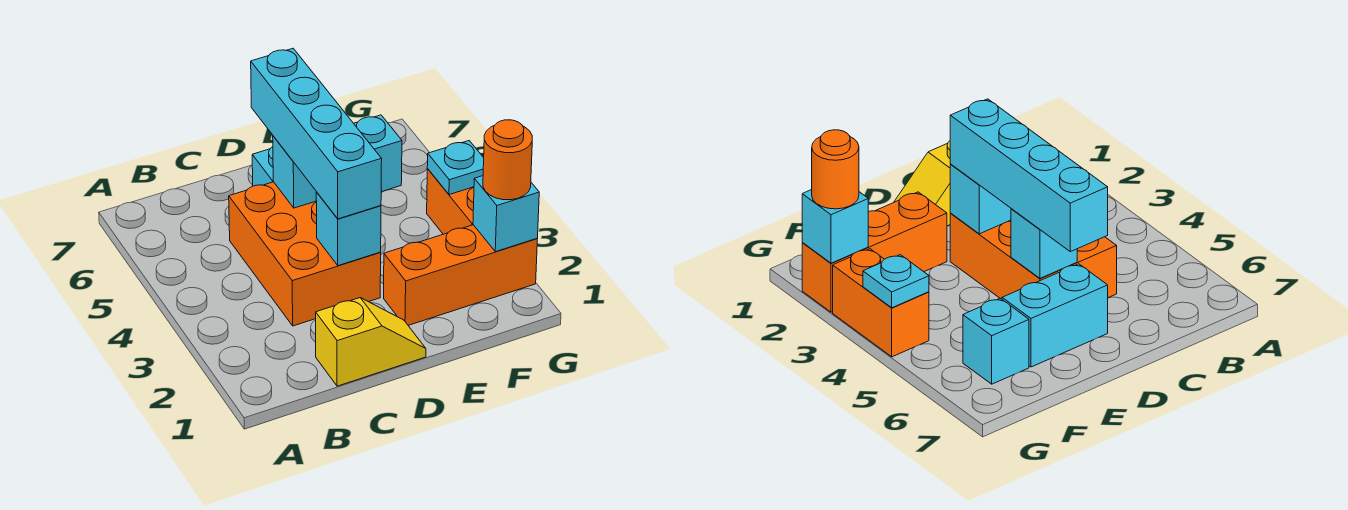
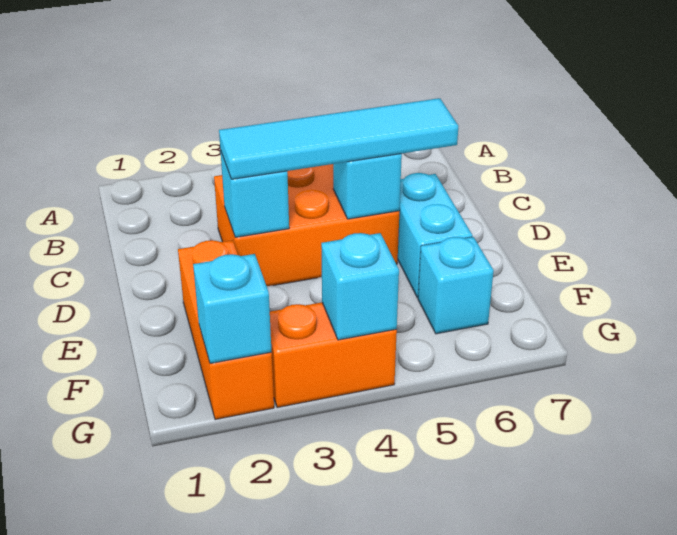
yellow slope C1:D1 level 1 top C -> none
cyan brick D3:D6 level 3 -> cyan tile D3:D6 level 3
orange round brick G2 level 3 -> none
cyan plate G4 level 2 -> cyan brick G4 level 2

